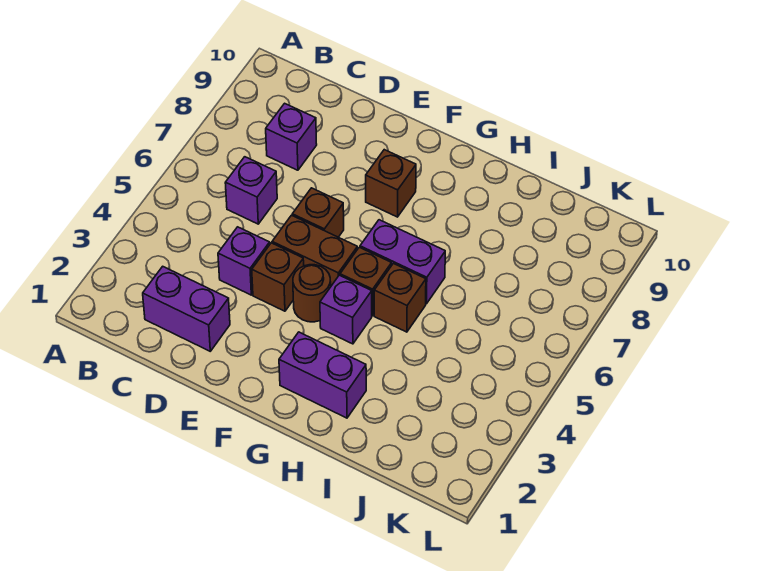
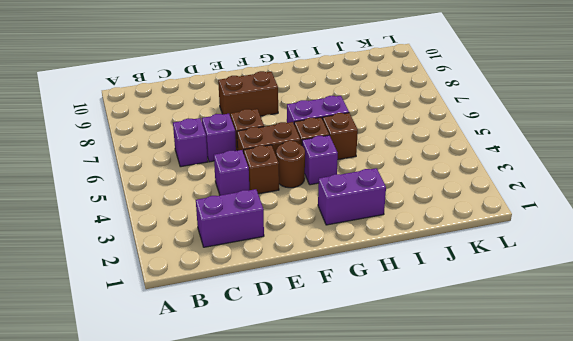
purple brick C8 level 1 -> purple brick D6 level 1
brown brick F8 level 1 -> brown brick E8:F8 level 1

